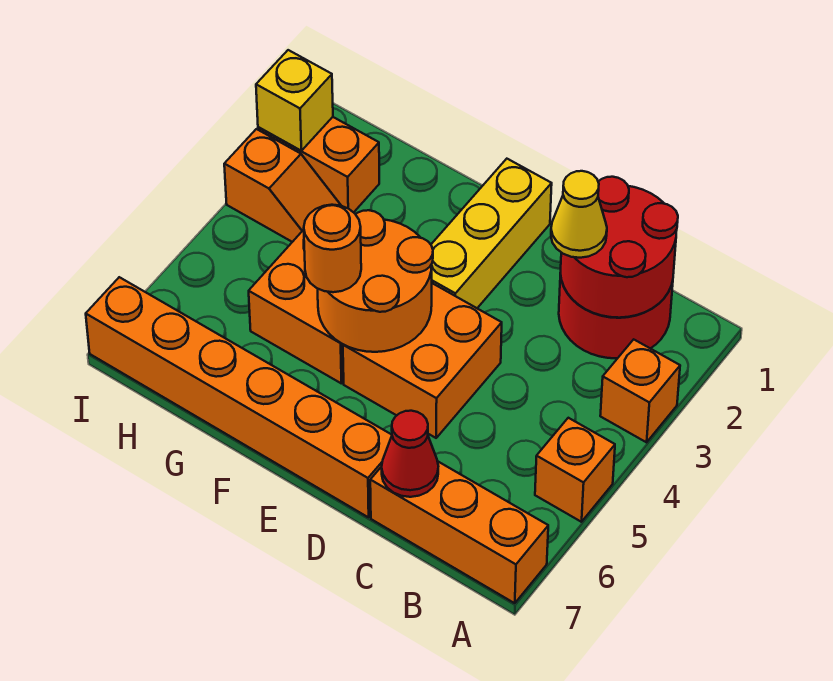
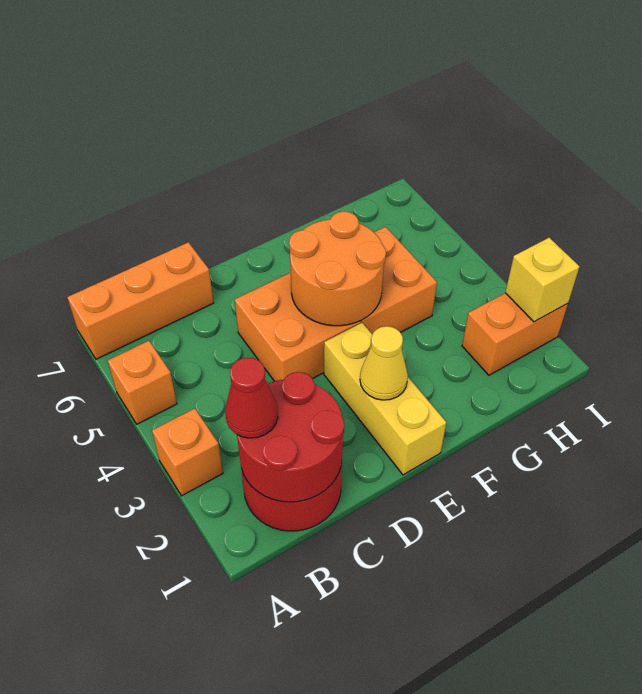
yellow cone C2 level 3 -> yellow cone E2 level 2
red cone C7 level 2 -> red cone B2 level 3
orange brick D7:I7 level 1 -> none
orange round brick F5 level 3 -> none
orange slope H3:I3 level 1 top I -> none

